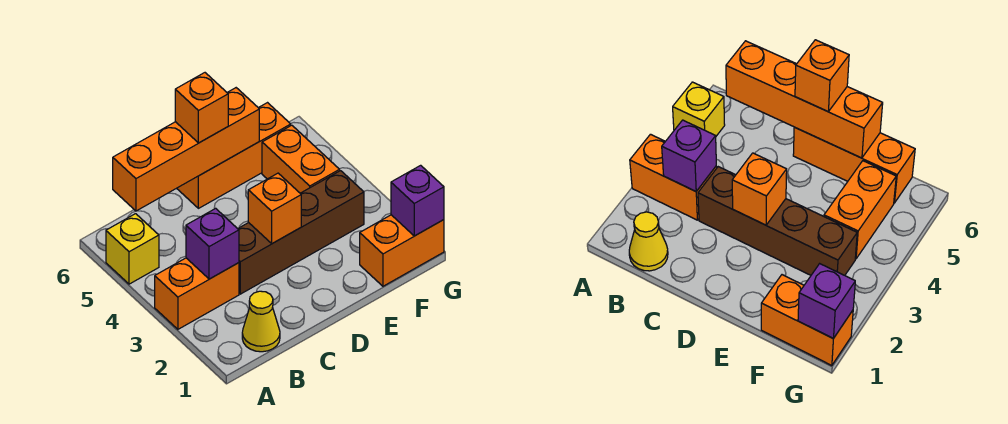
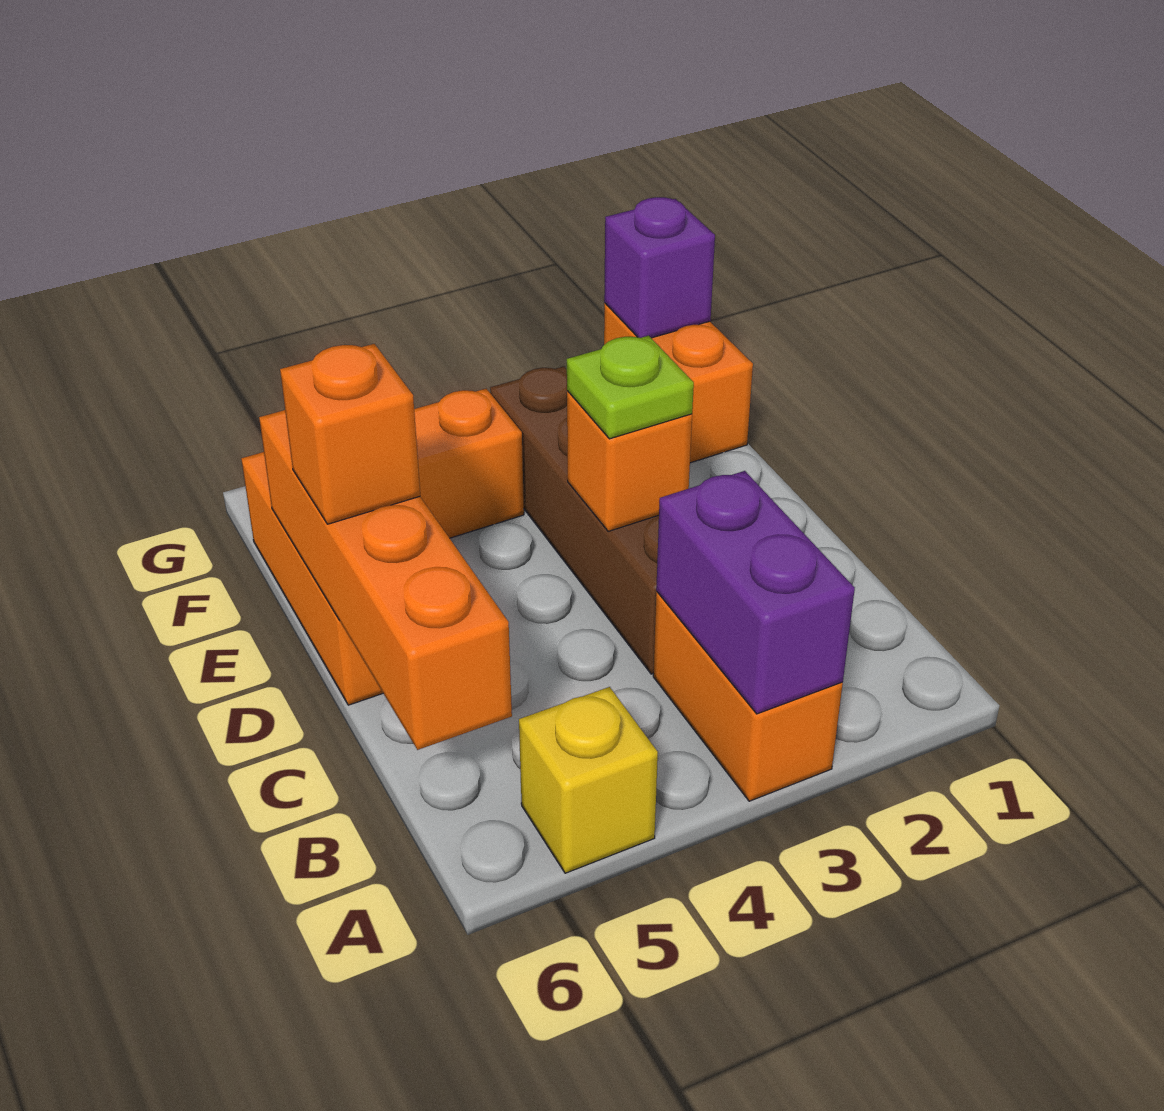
yellow cone B1 level 1 -> none
purple brick B3 level 2 -> purple brick A3:B3 level 2
none -> lime plate D3 level 3

